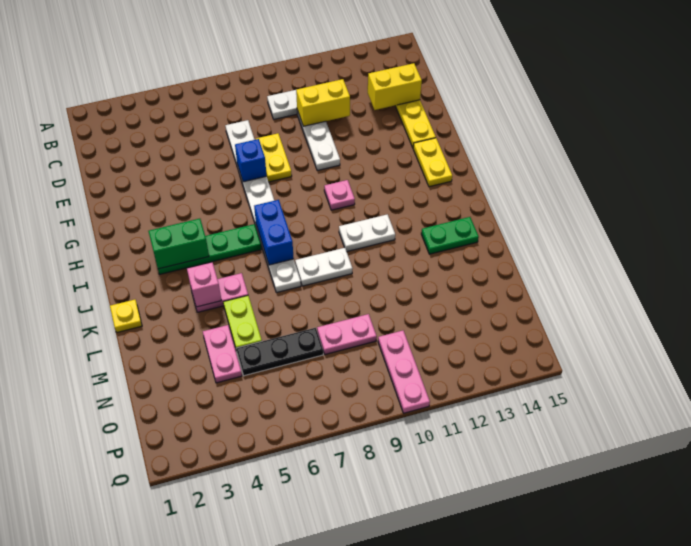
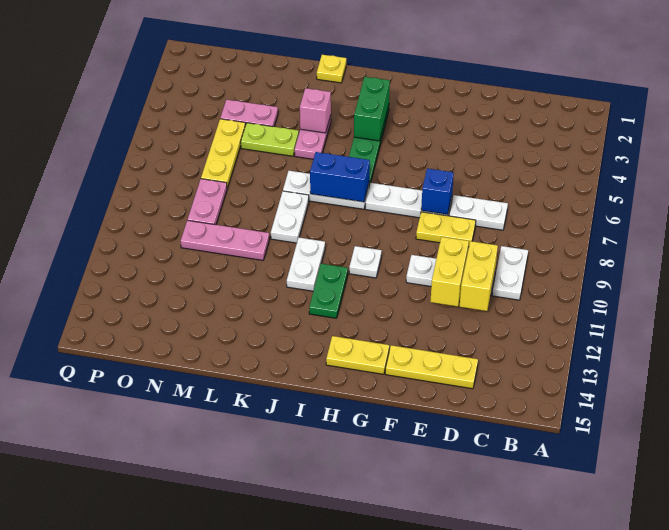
yellow brick D13:D14 level 2 -> yellow brick E10:E11 level 2
pink plate H10 level 1 -> white plate H10 level 1
green plate K13:K14 level 1 -> green plate I11:I12 level 1
black plate N5:N7 level 1 -> yellow plate N5:N7 level 1
pink plate O10:Q10 level 1 -> pink plate L10:N10 level 1

